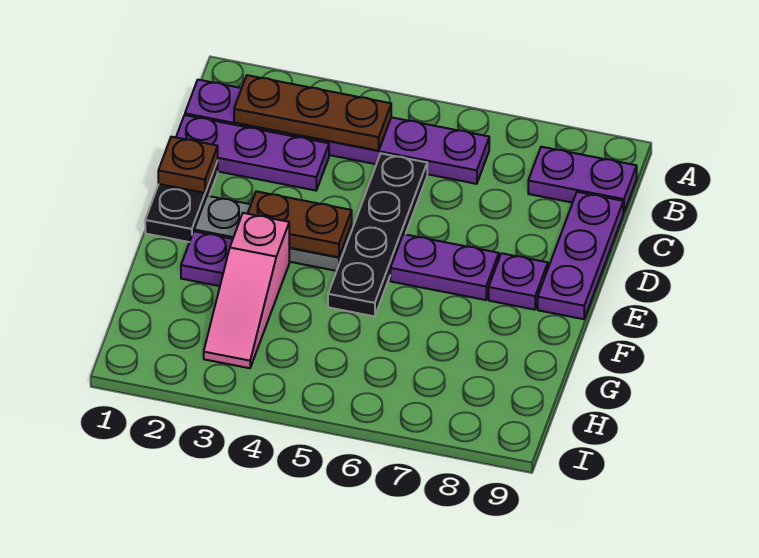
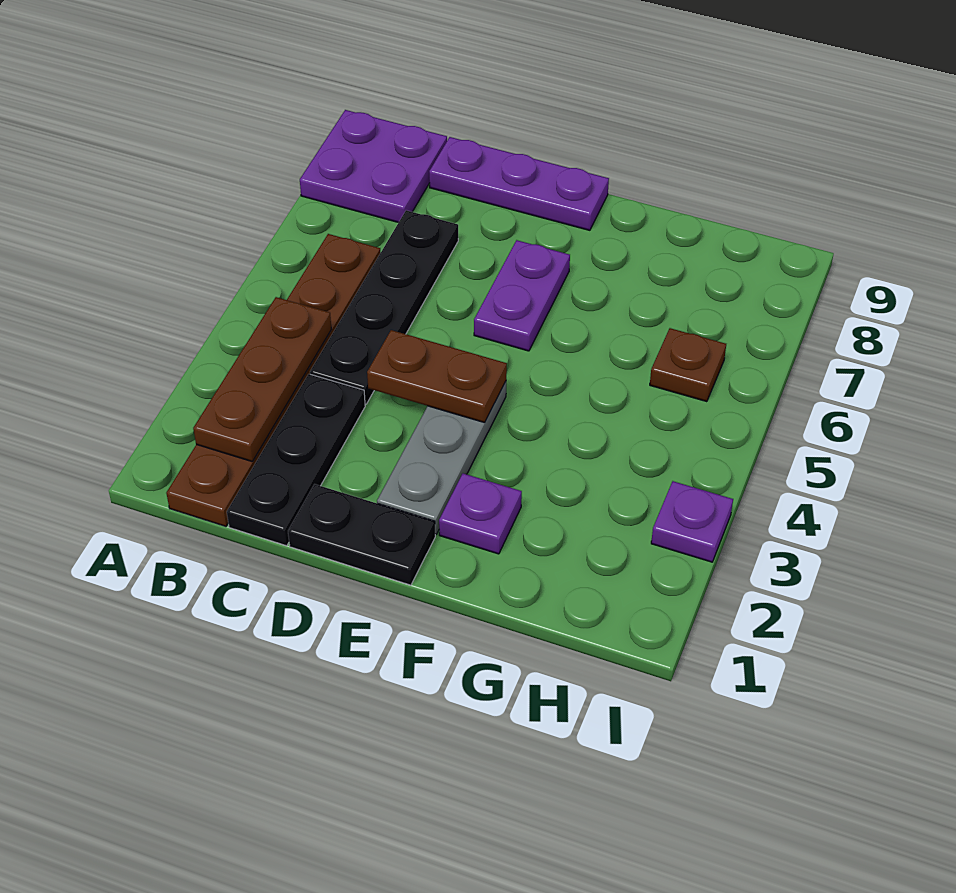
purple plate B1:B6 level 1 -> brown plate B1:B6 level 1
purple plate B8:B9 level 1 -> purple plate A8:B9 level 1
purple plate C1:C3 level 1 -> black plate C1:C3 level 1
black plate C5:F5 level 1 -> black plate C4:C7 level 1
brown plate D1 level 2 -> brown plate H6 level 1
brown plate E3:E4 level 2 -> brown plate D4:E4 level 2
purple plate E8 level 1 -> purple plate I3 level 1
pink slope F3:H3 level 1 top F -> none

